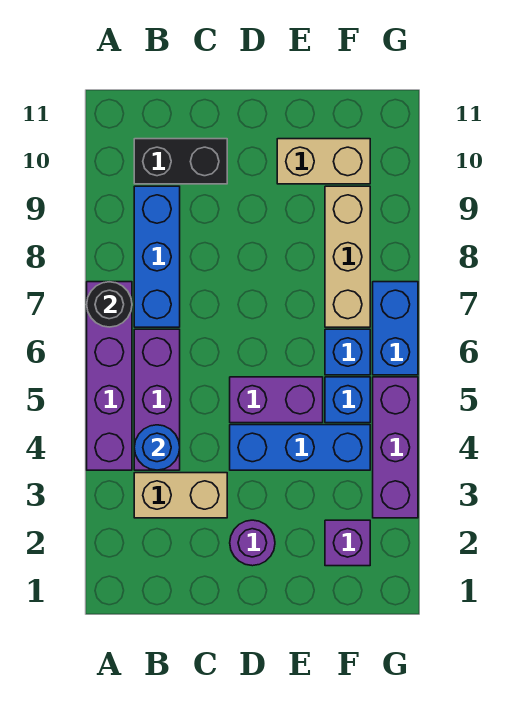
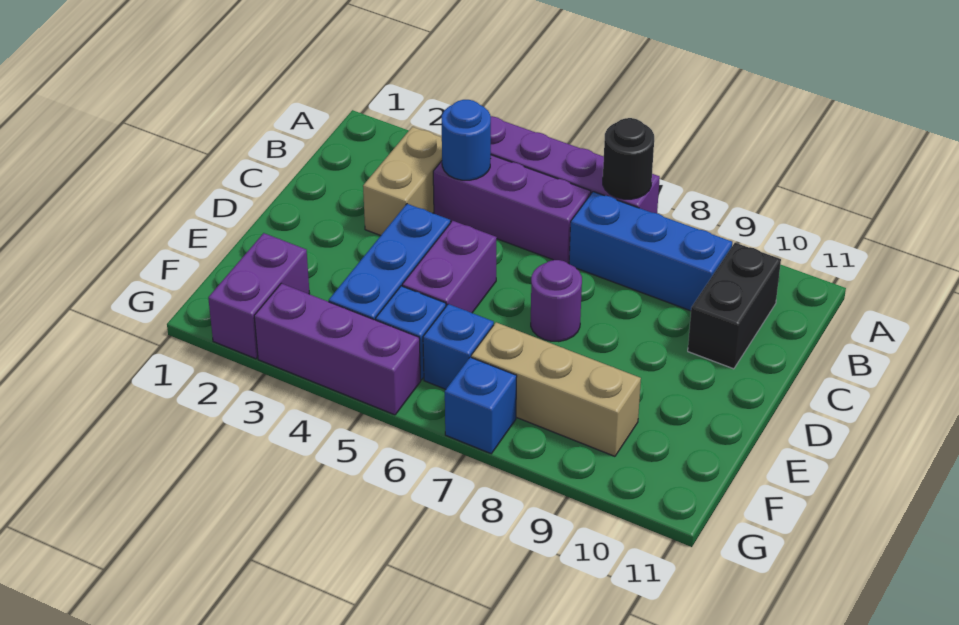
purple round brick D2 level 1 -> purple round brick D7 level 1
tan brick E10:F10 level 1 -> none
purple brick F2 level 1 -> purple brick F2:G2 level 1
blue brick G6:G7 level 1 -> blue brick G7 level 1

